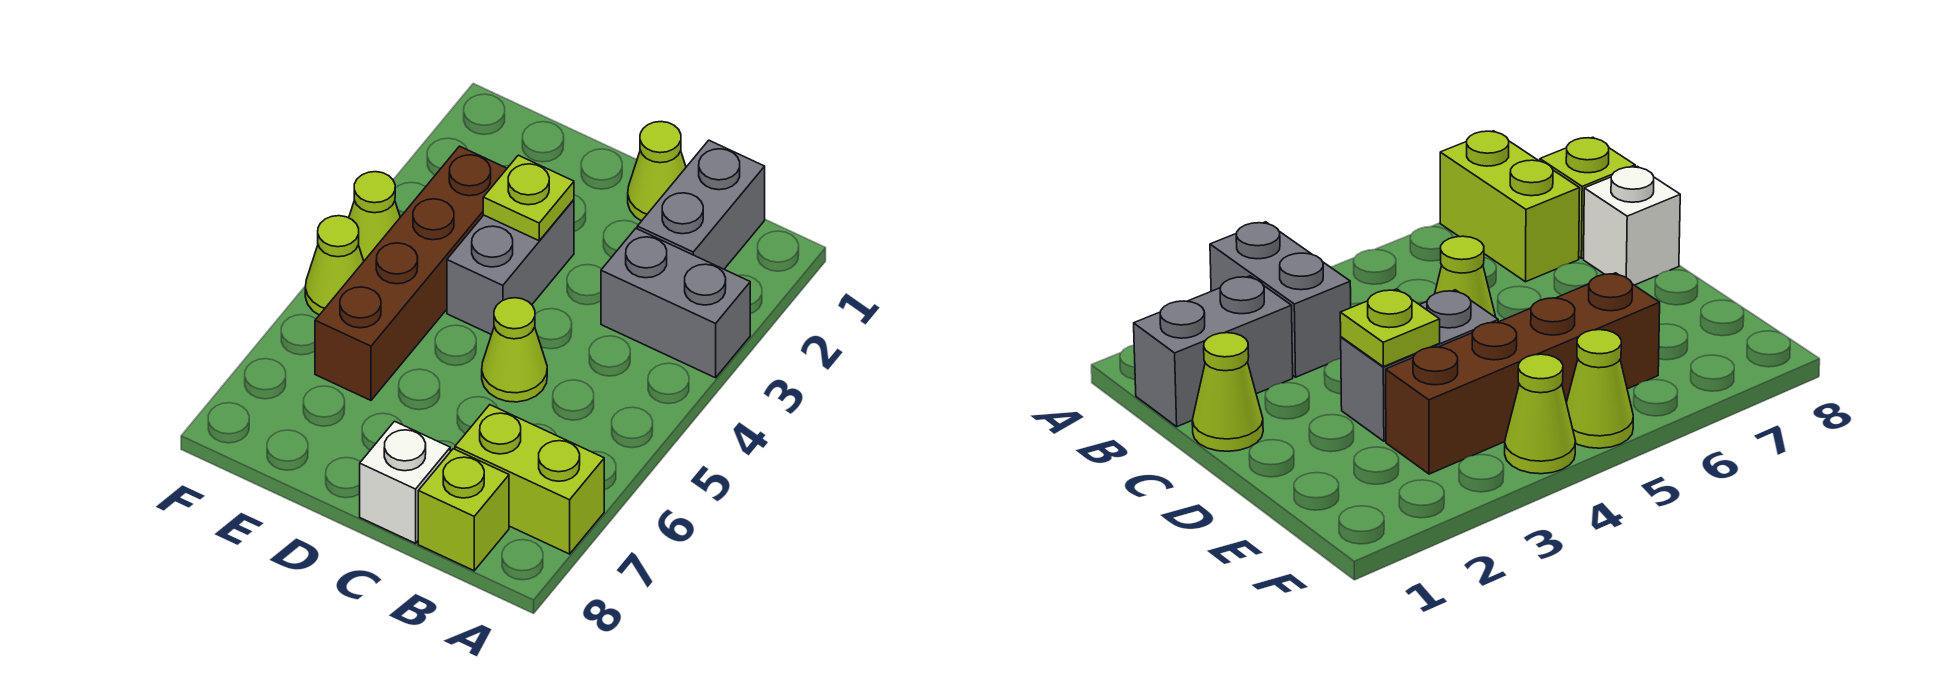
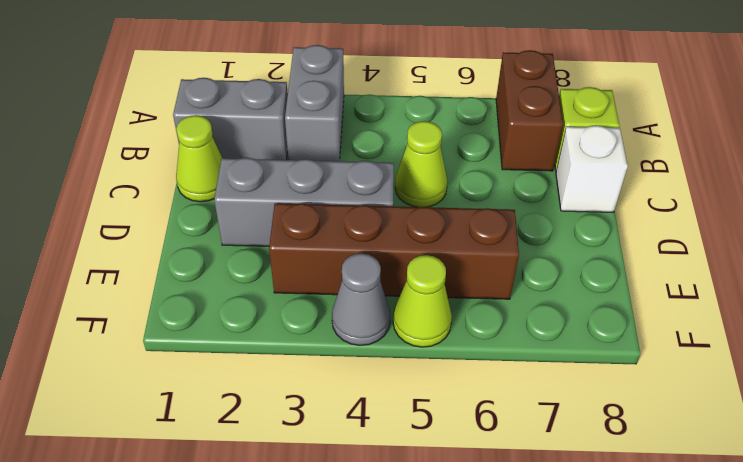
lime brick A7:B7 level 1 -> brown brick A7:B7 level 1
grey brick D3:D4 level 1 -> grey brick D2:D4 level 1
lime plate D3 level 2 -> none
lime cone F4 level 1 -> grey cone F4 level 1

